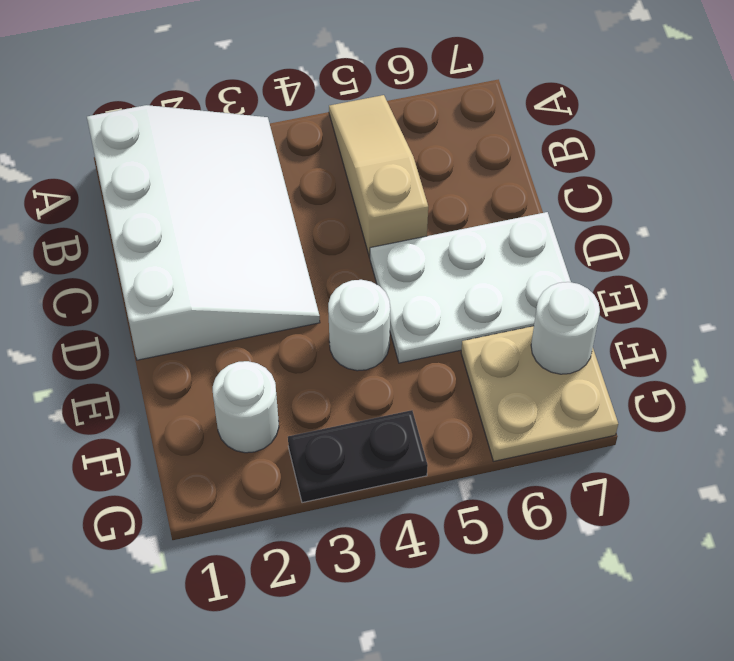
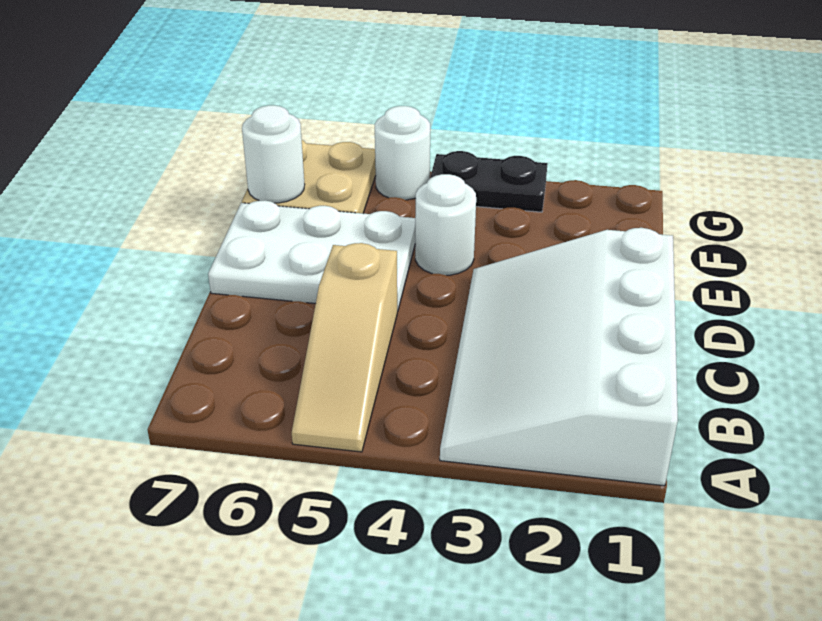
white round brick F2 level 1 -> white round brick G5 level 1

